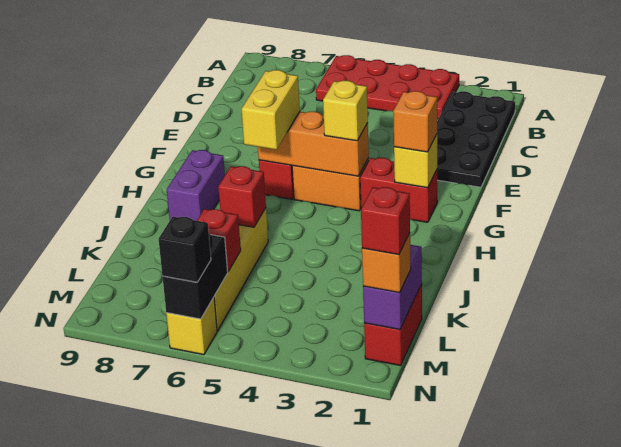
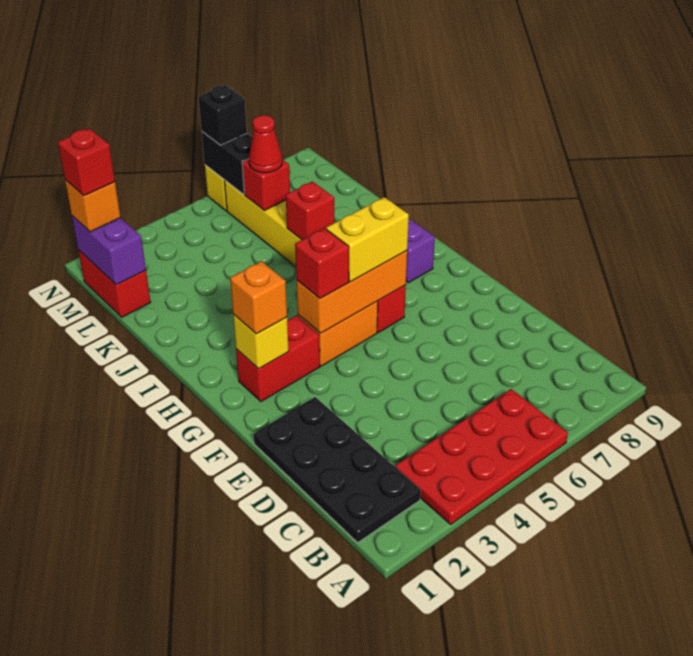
yellow brick G4 level 3 -> red brick G4 level 3
yellow brick G6:H6 level 3 -> yellow brick G5:G6 level 3
none -> red cone L6 level 3

